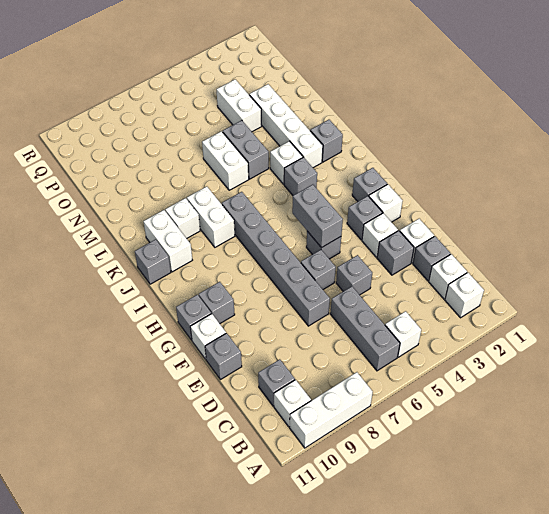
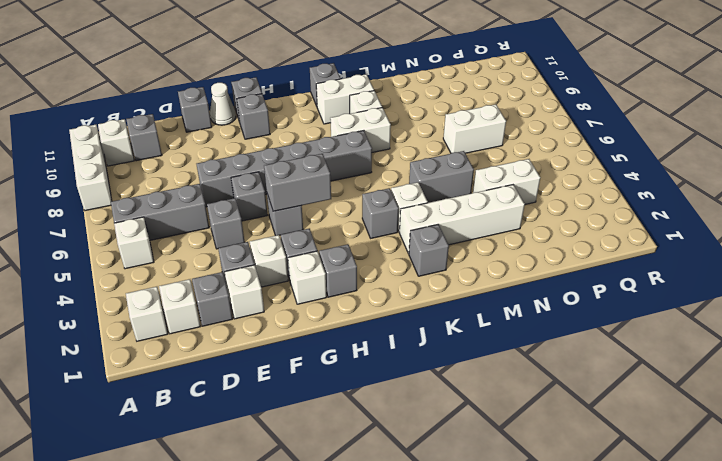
white brick F11 level 1 -> white cone F11 level 1
white brick L6:M6 level 1 -> white brick N7:O7 level 1

